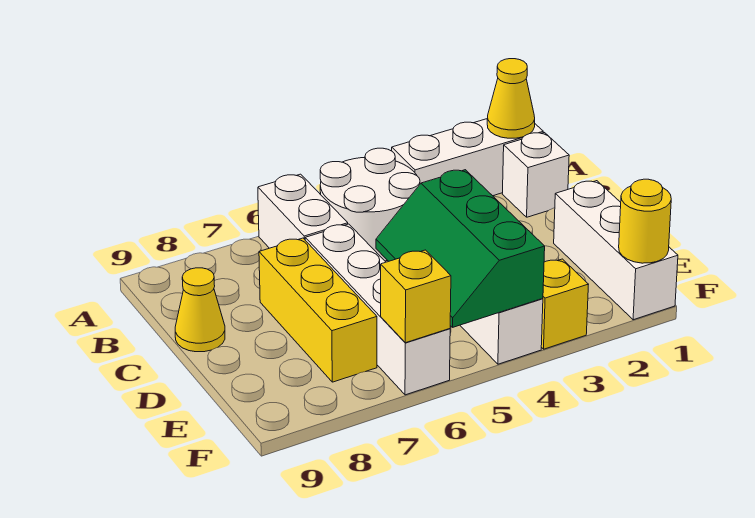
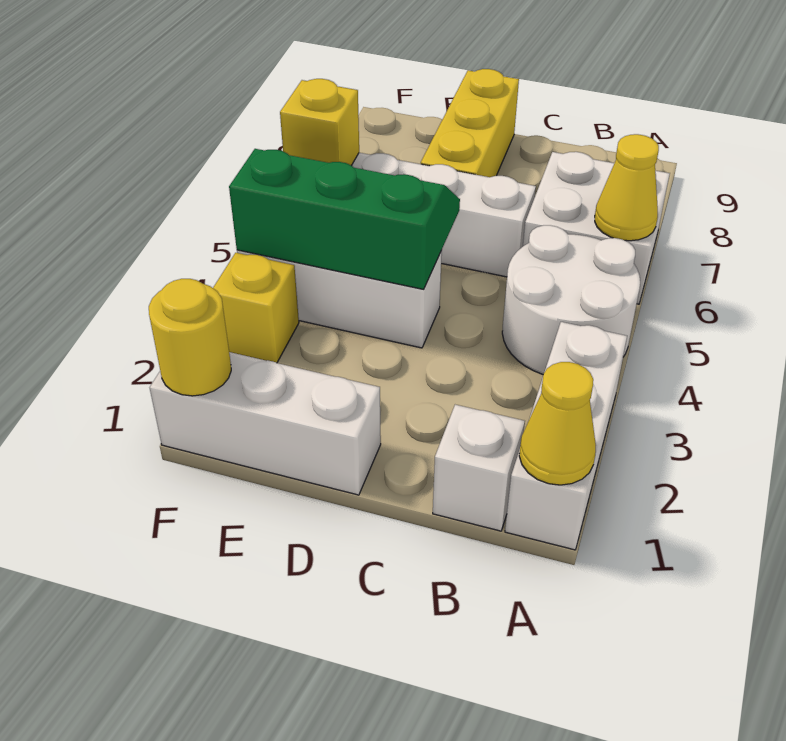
white brick A6:B6 level 1 -> white brick A6:B7 level 1
yellow brick C7:E7 level 1 -> yellow brick D7:D9 level 1
yellow cone C9 level 1 -> yellow cone A6 level 2

